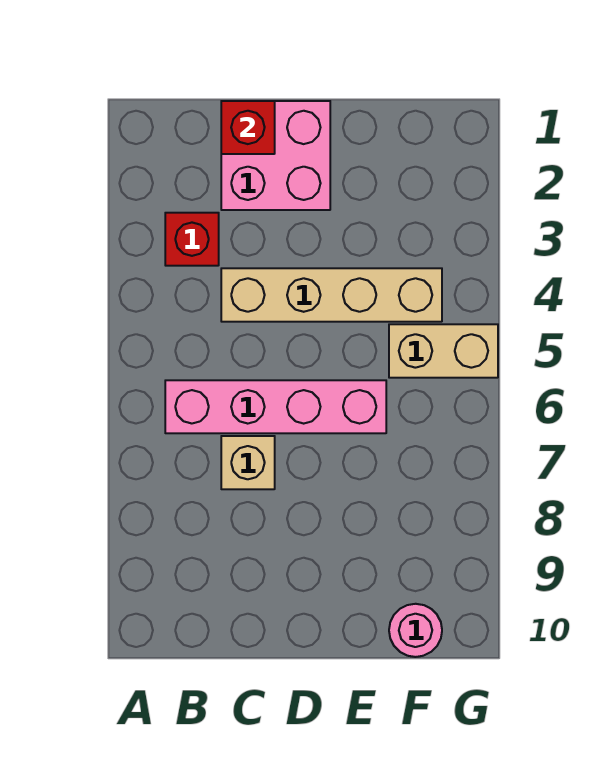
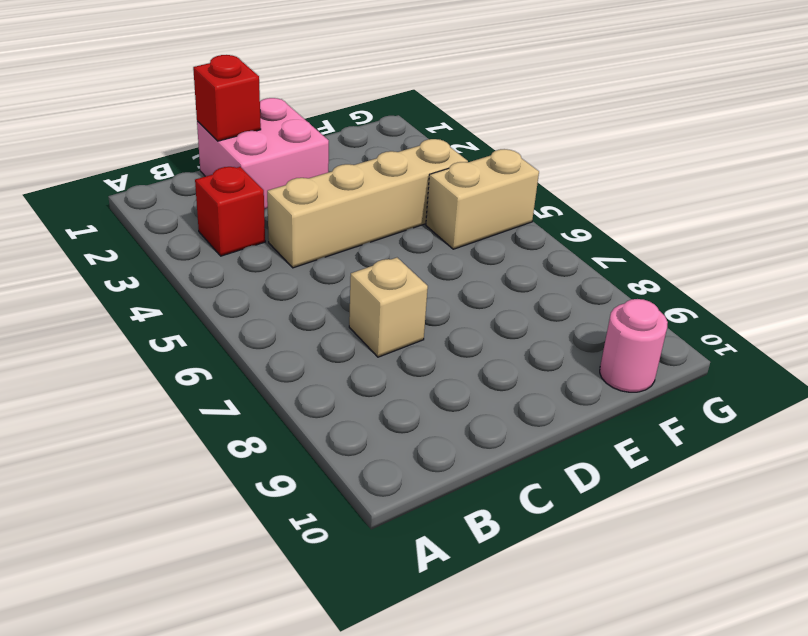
pink brick B6:E6 level 1 -> none

